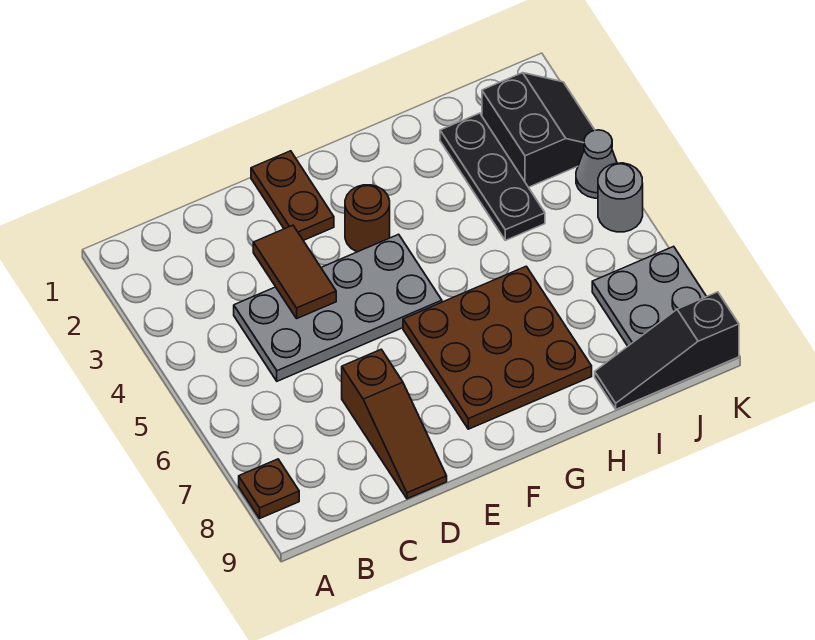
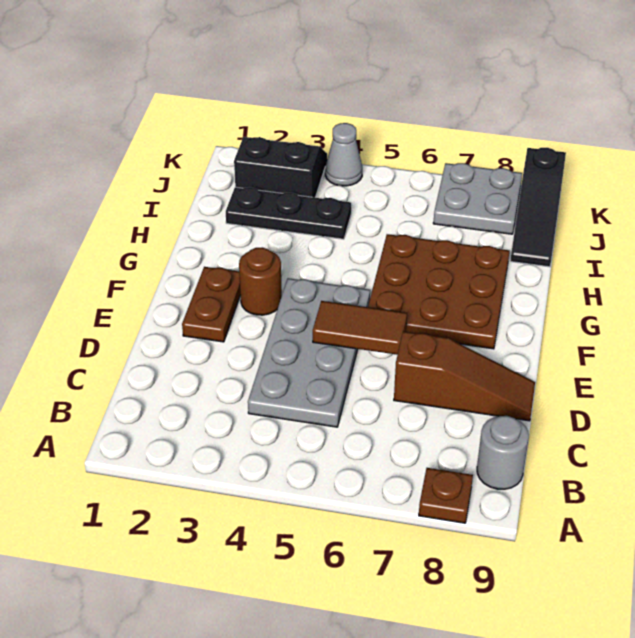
brown tile D3:D4 level 2 -> brown tile E5:E6 level 2
brown plate E1:E2 level 1 -> brown plate E2:F2 level 1
grey round brick K5 level 1 -> grey round brick B9 level 1

